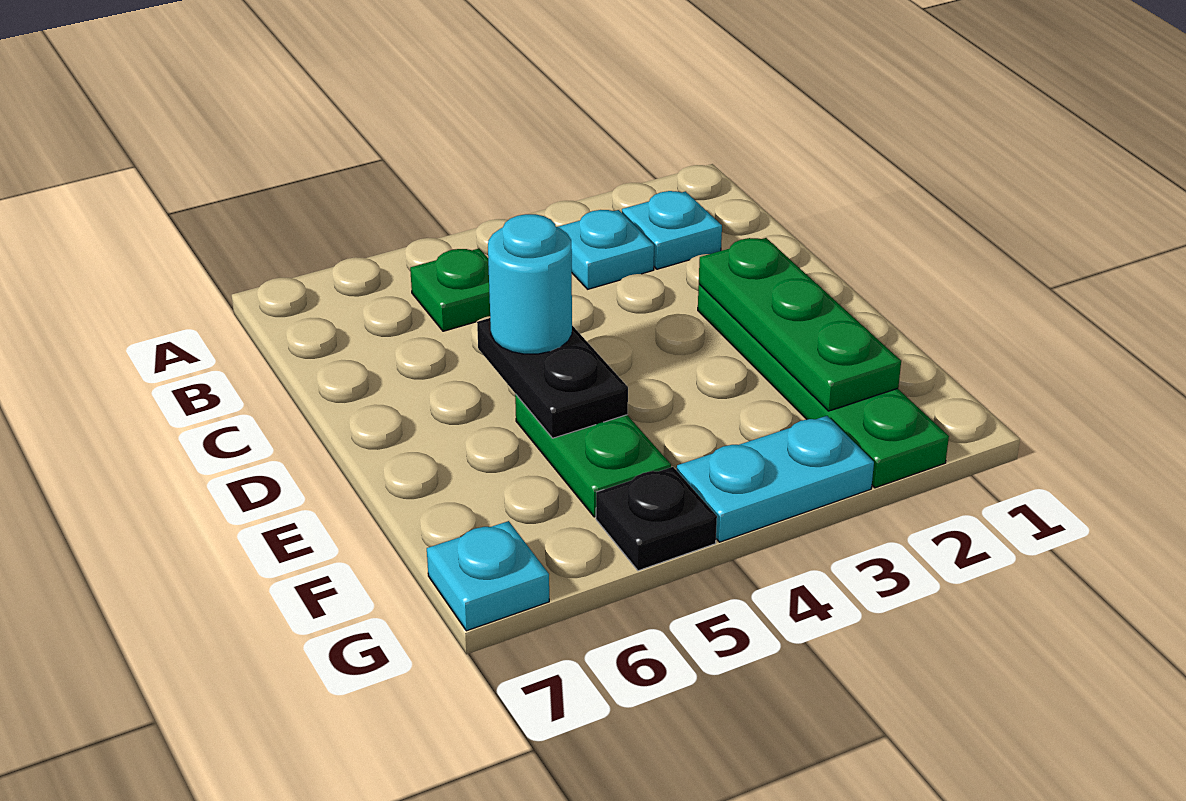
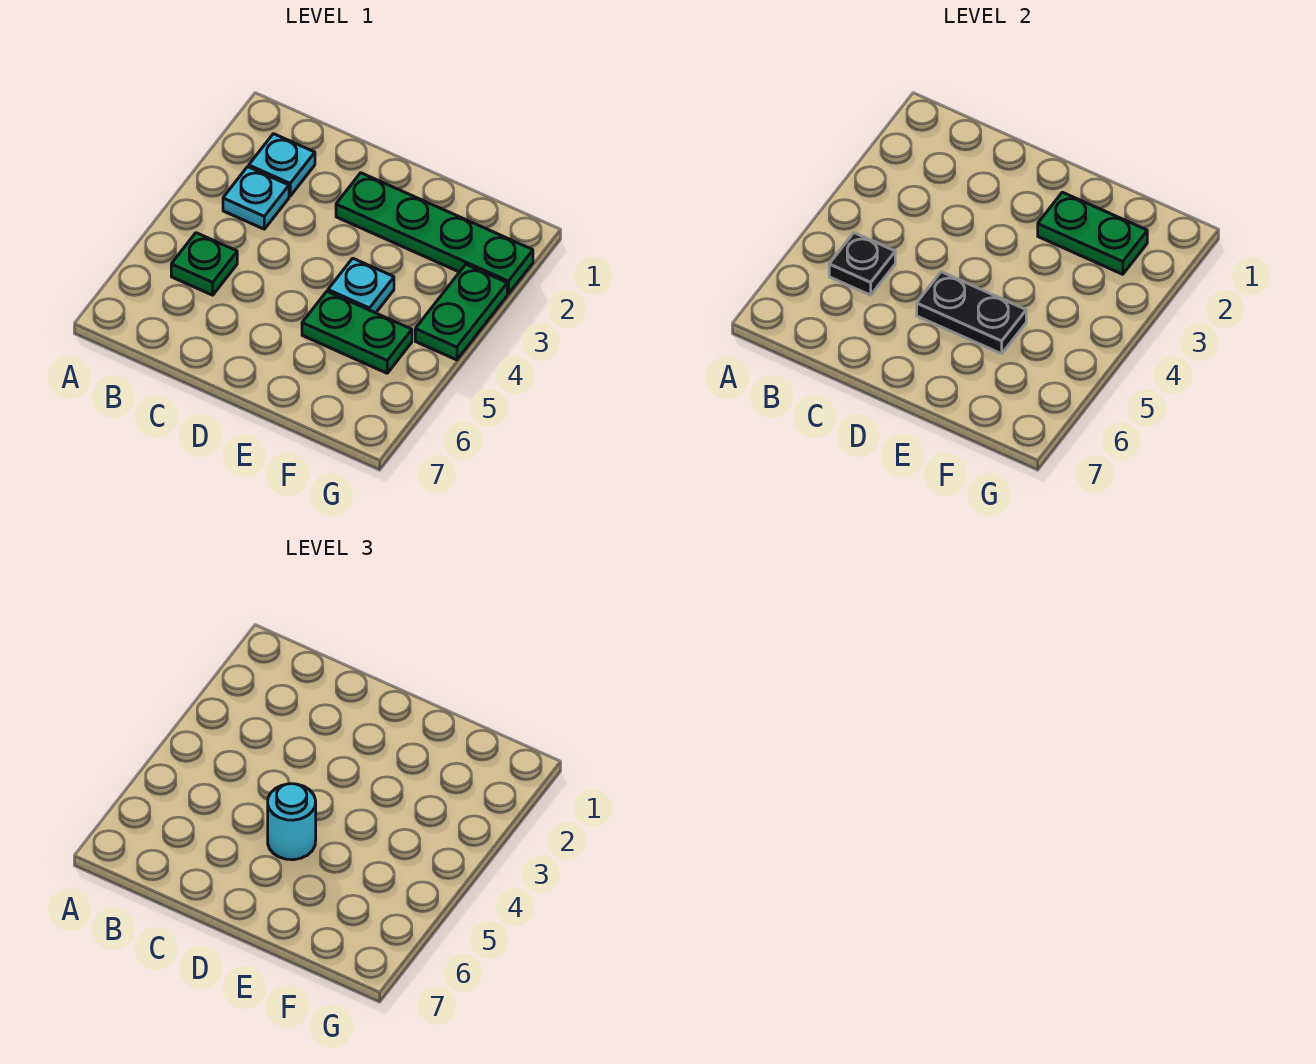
green plate D2:F2 level 2 -> green plate E2:F2 level 2
cyan plate G3:G4 level 1 -> green plate G3:G4 level 1
black plate G5 level 1 -> black plate B5 level 2
cyan plate G7 level 1 -> cyan plate E4 level 1

